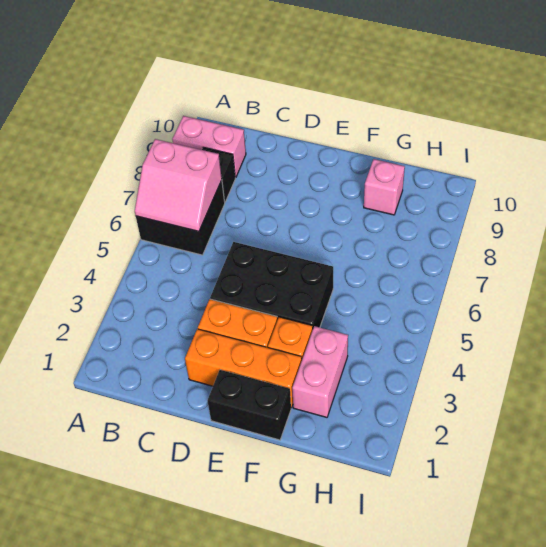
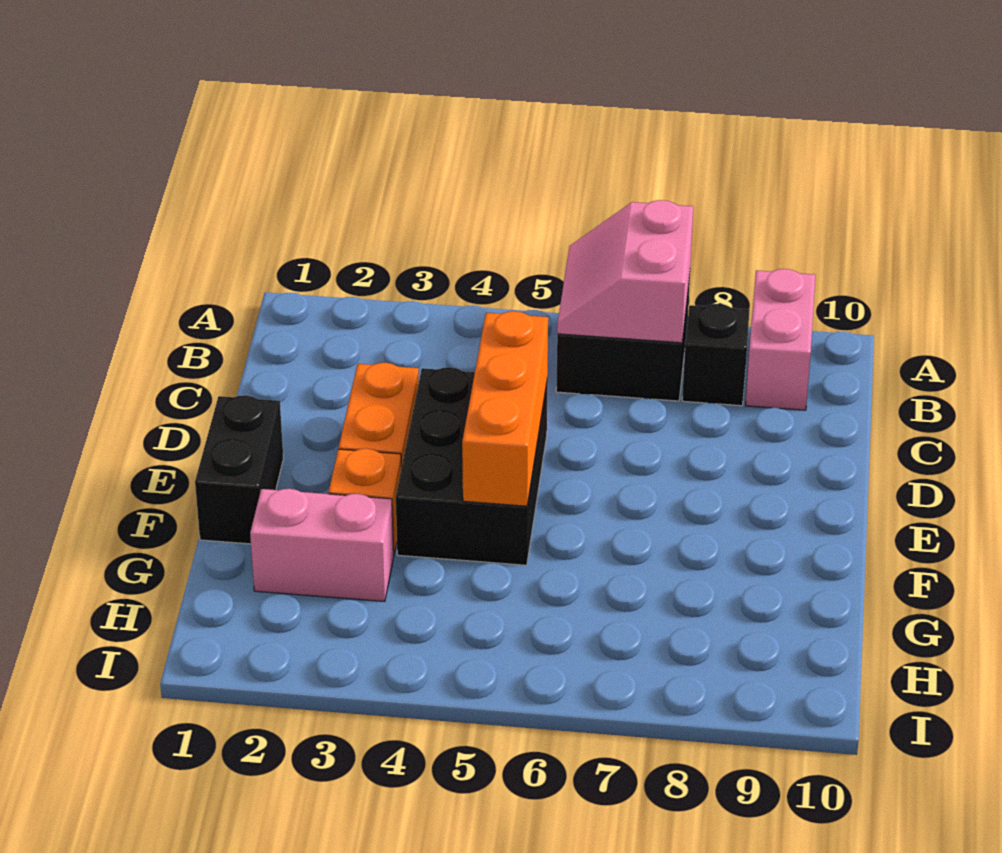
orange brick D2:F2 level 1 -> orange brick D5:F5 level 2
pink brick G9 level 1 -> none

